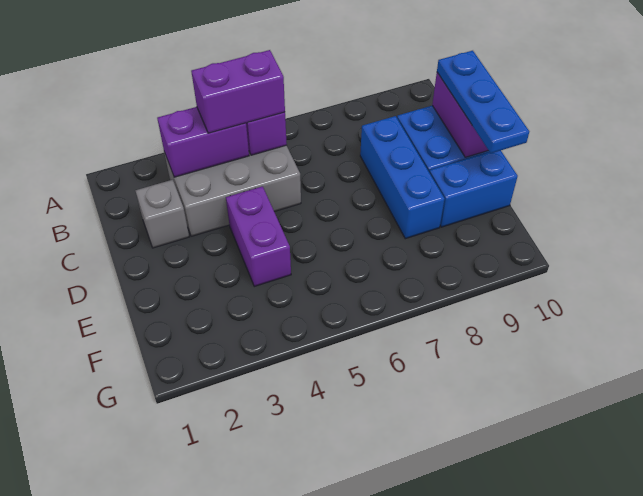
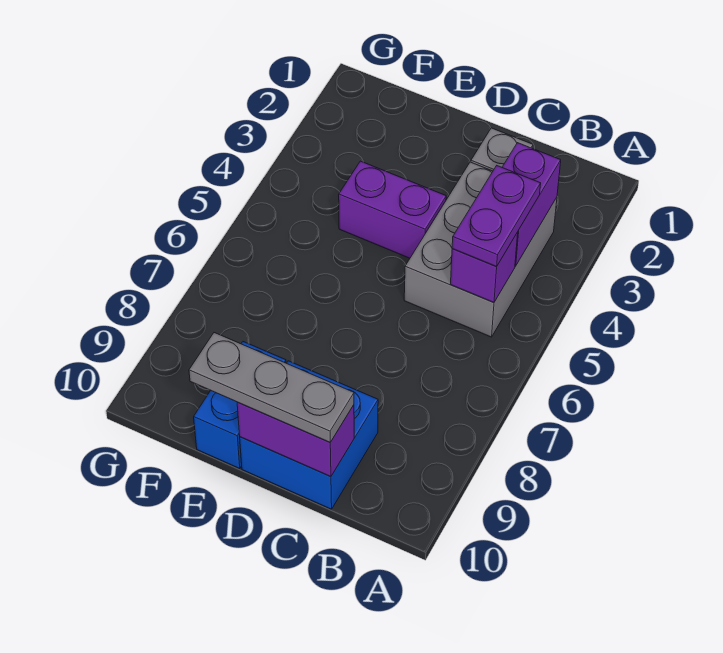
purple brick B4:B5 level 3 -> purple plate B4:B5 level 3
blue brick C8:E8 level 1 -> none
blue plate C10:E10 level 3 -> grey plate C10:E10 level 3

